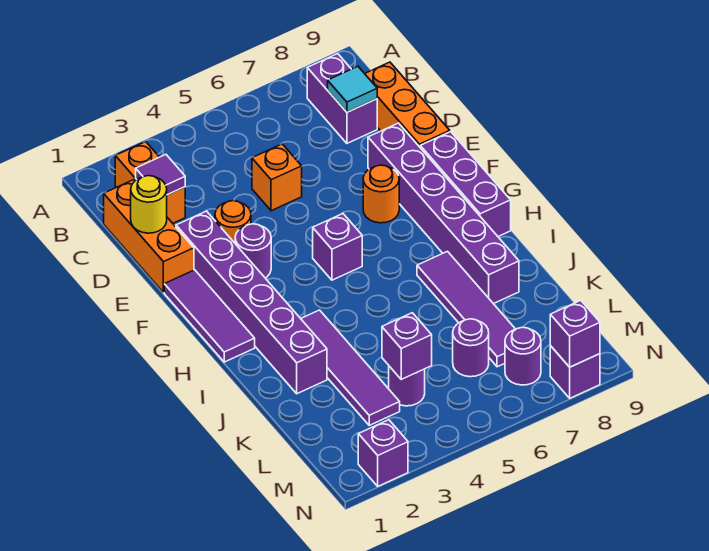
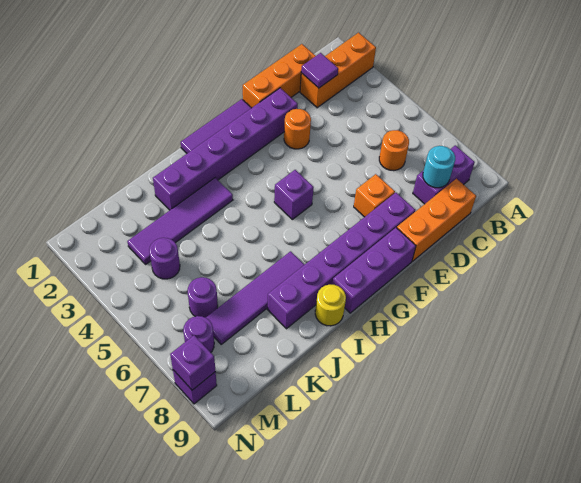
orange brick B2:C2 level 1 -> orange brick A2:C2 level 1
cyan tile C8 level 2 -> cyan round brick C8 level 2
yellow round brick D1 level 2 -> yellow round brick I9 level 1
orange brick D5 level 1 -> orange brick E7 level 1
purple round brick F3 level 1 -> none
orange round brick F7 level 1 -> orange round brick C6 level 1
purple brick L4 level 2 -> none
purple brick N2 level 1 -> none

